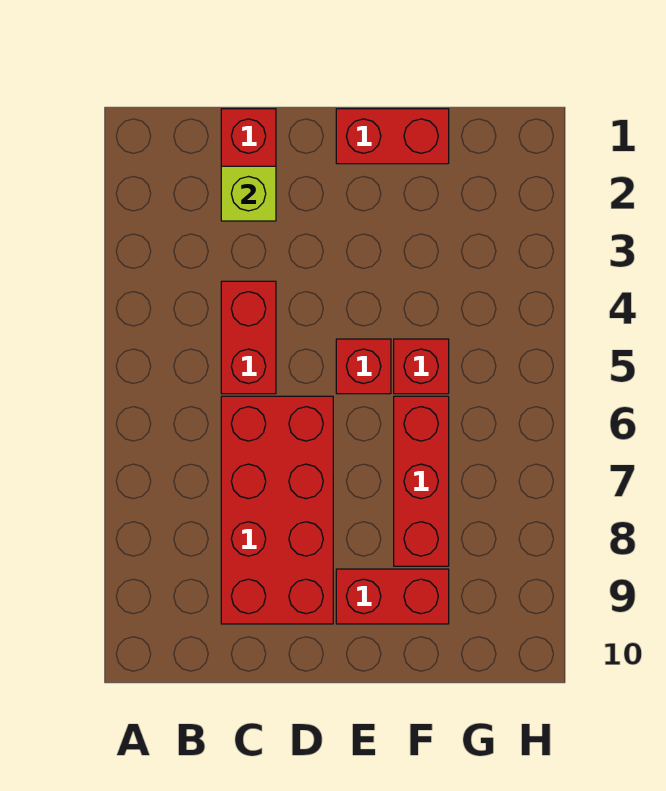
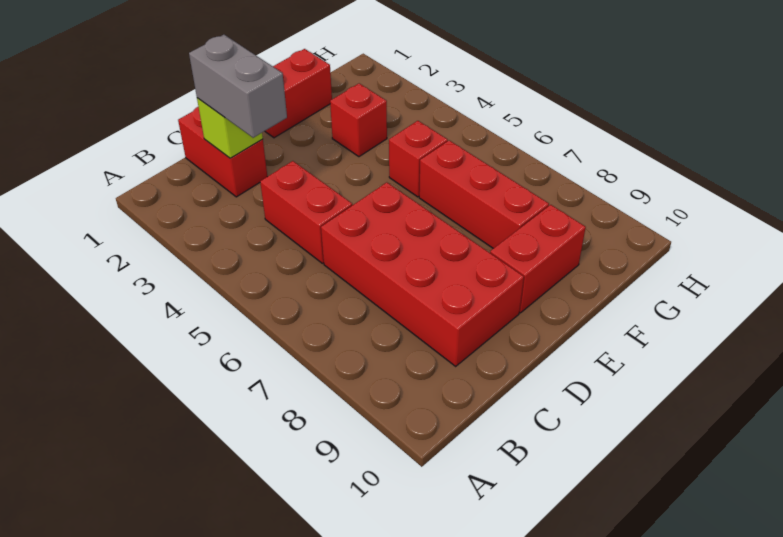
none -> grey brick C2:C3 level 3
red brick E5 level 1 -> red brick F3 level 1

